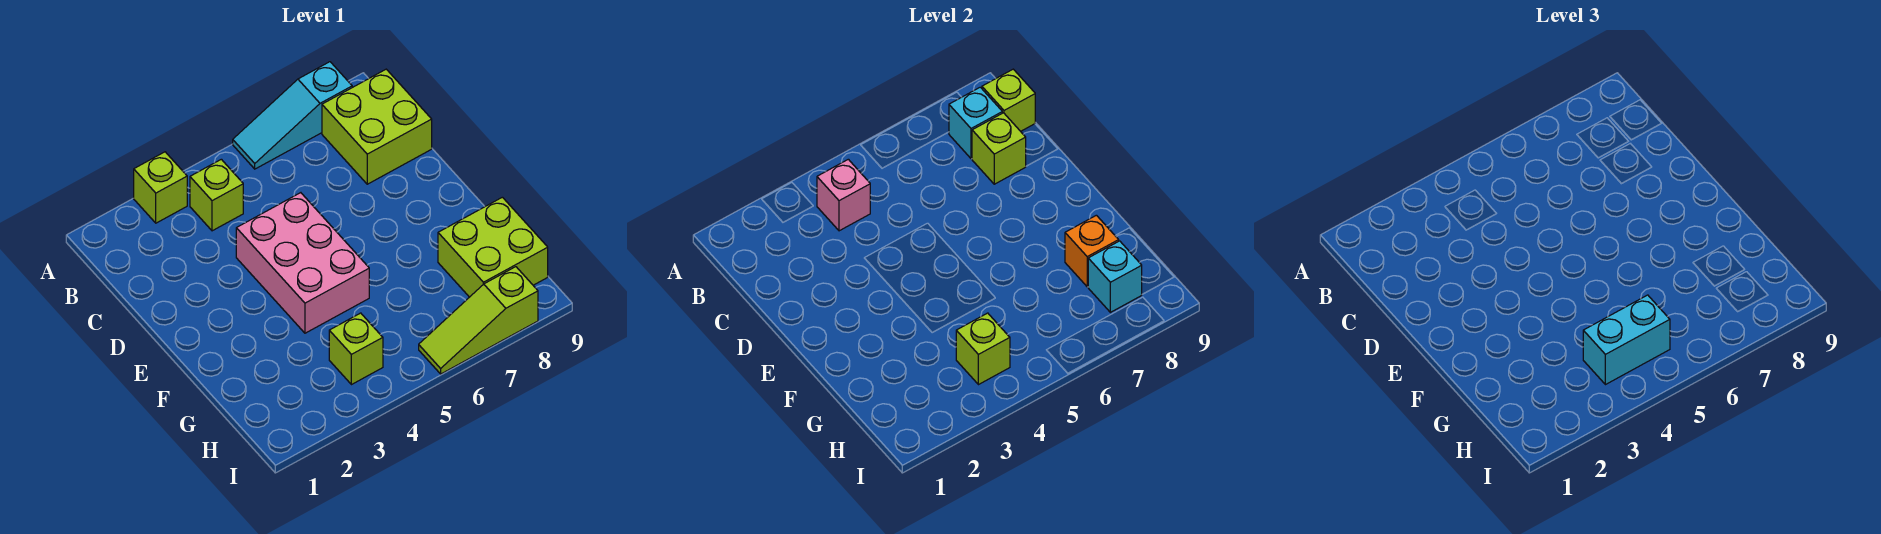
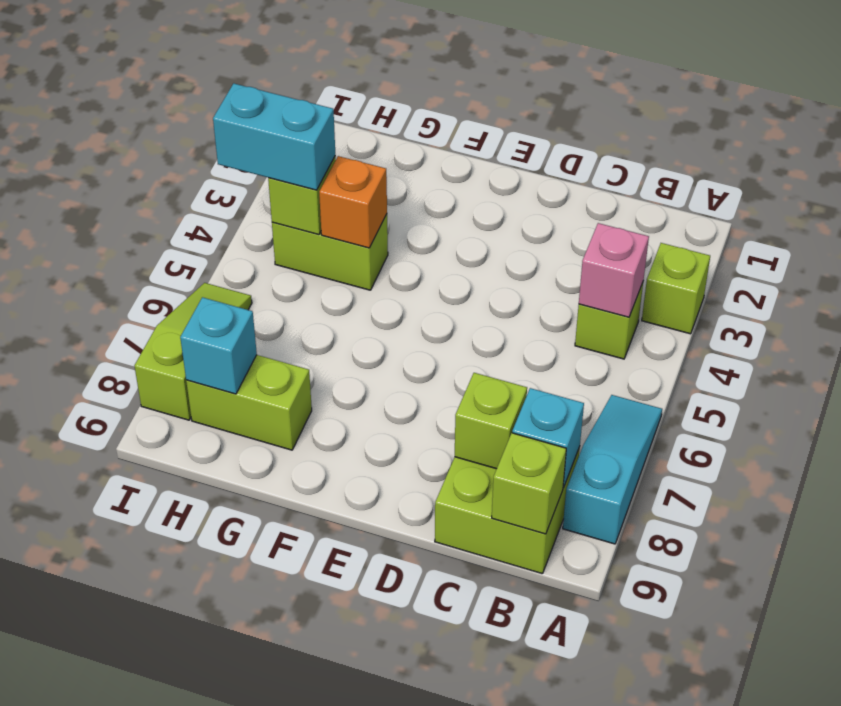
pink brick D4:F5 level 1 -> none
lime brick G8:H9 level 1 -> lime brick G8:H8 level 1
orange brick G8 level 2 -> orange brick G4 level 2
lime brick H4 level 1 -> lime brick G4:H4 level 1
cyan brick H4:H5 level 3 -> cyan brick H4:I4 level 3

